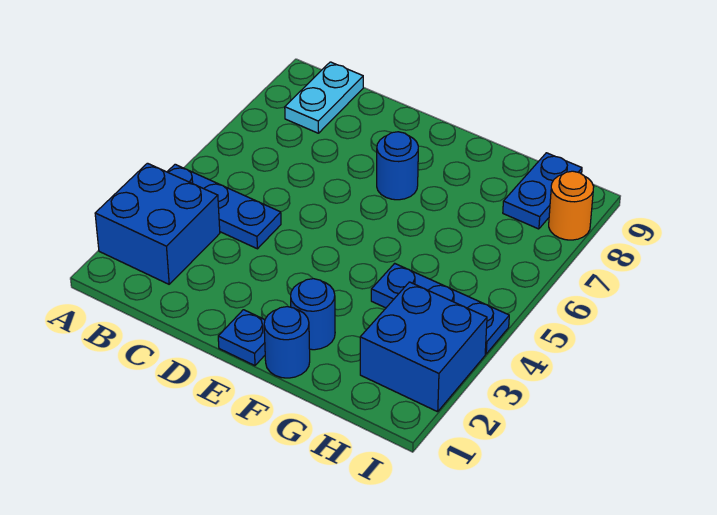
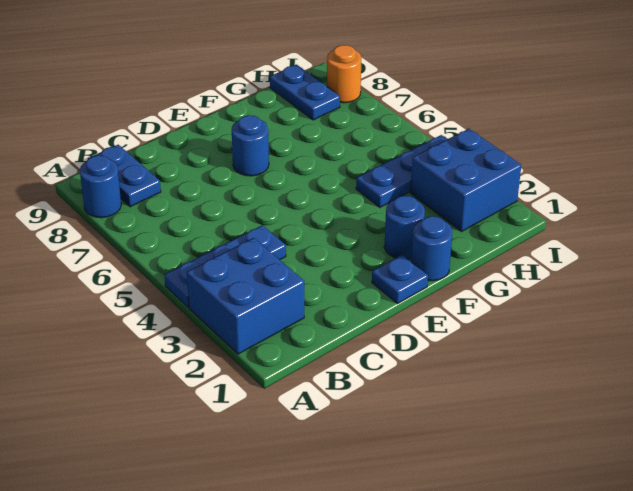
none -> blue round brick A8 level 1
cyan plate B8:B9 level 1 -> blue plate B8:B9 level 1

